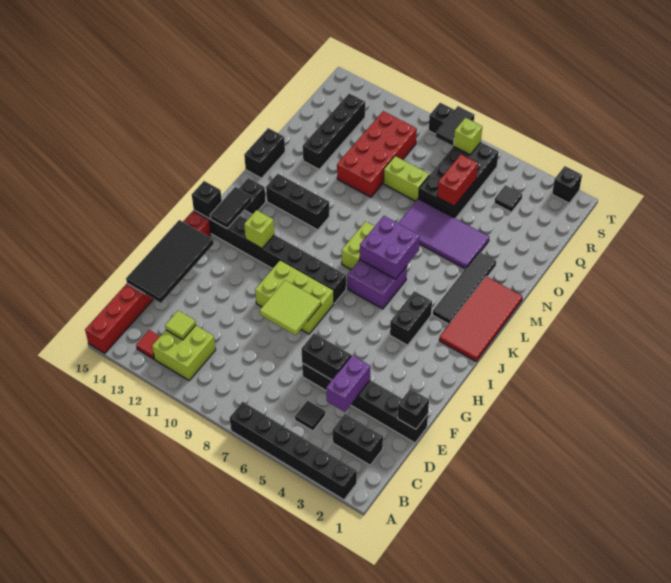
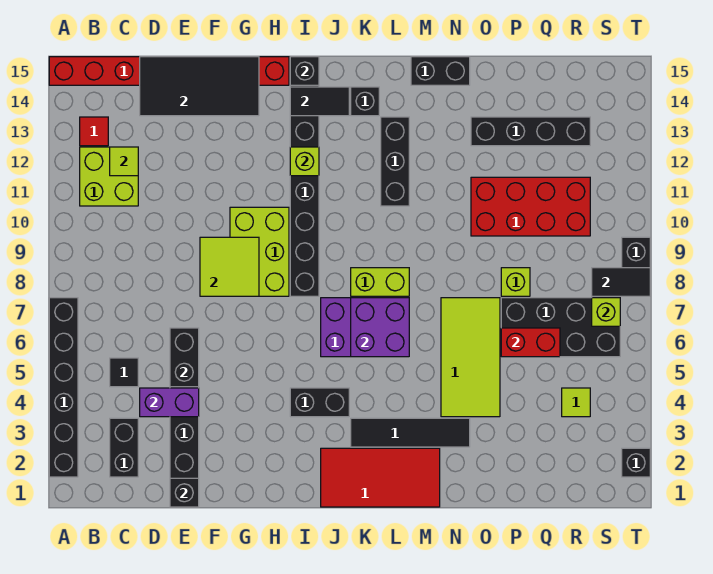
purple tile N4:O7 level 1 -> lime tile N4:O7 level 1
lime brick P8:P9 level 1 -> lime brick P8 level 1
black tile R4 level 1 -> lime tile R4 level 1

